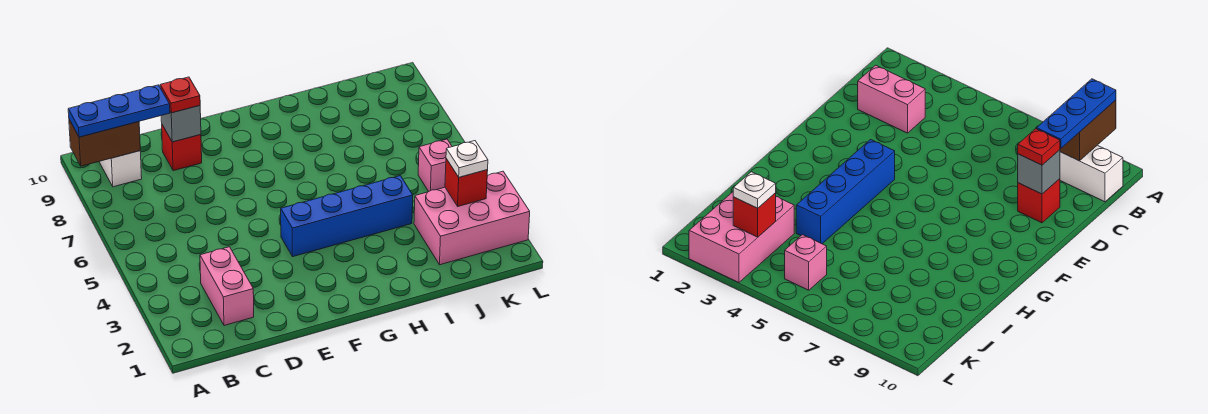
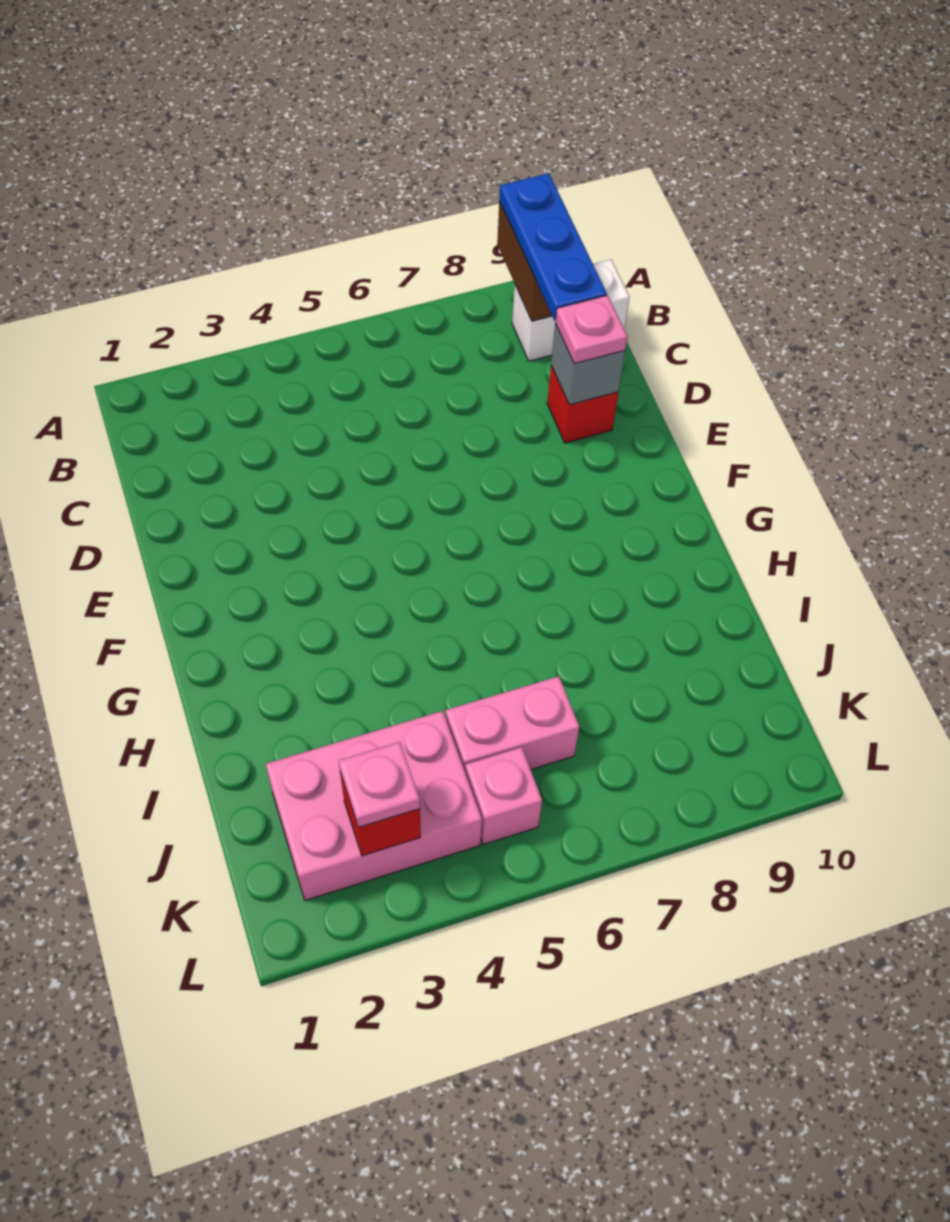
pink brick C2:C3 level 1 -> pink brick J5:J6 level 1
red plate D9 level 3 -> pink plate D9 level 3
blue brick F4:I4 level 1 -> none
pink brick J2:L3 level 1 -> pink brick J2:K4 level 1
white plate K3 level 3 -> pink plate K3 level 3

